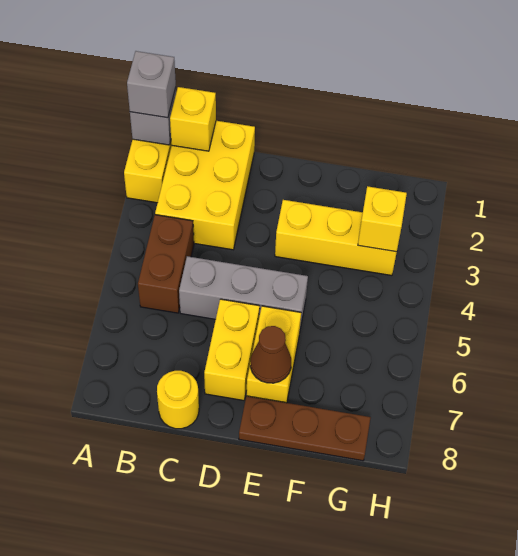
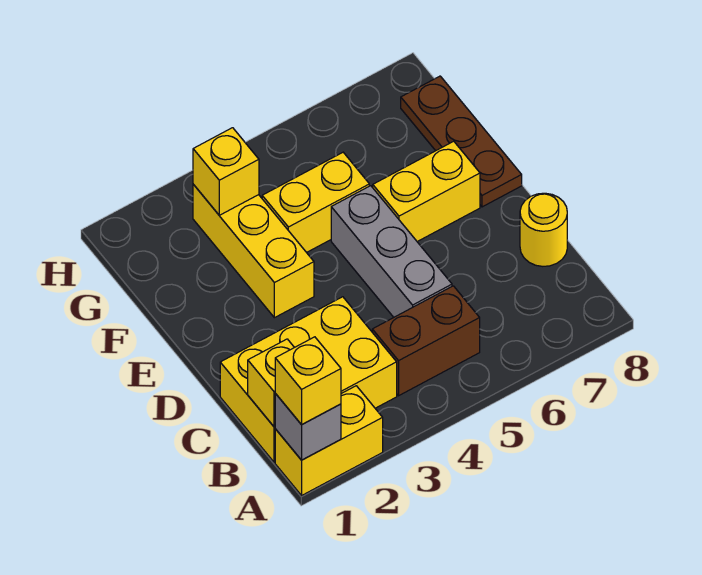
grey brick A1 level 3 -> yellow brick A1 level 3
yellow brick D6:D7 level 1 -> yellow brick F4:F5 level 1
brown cone E7 level 2 -> none

